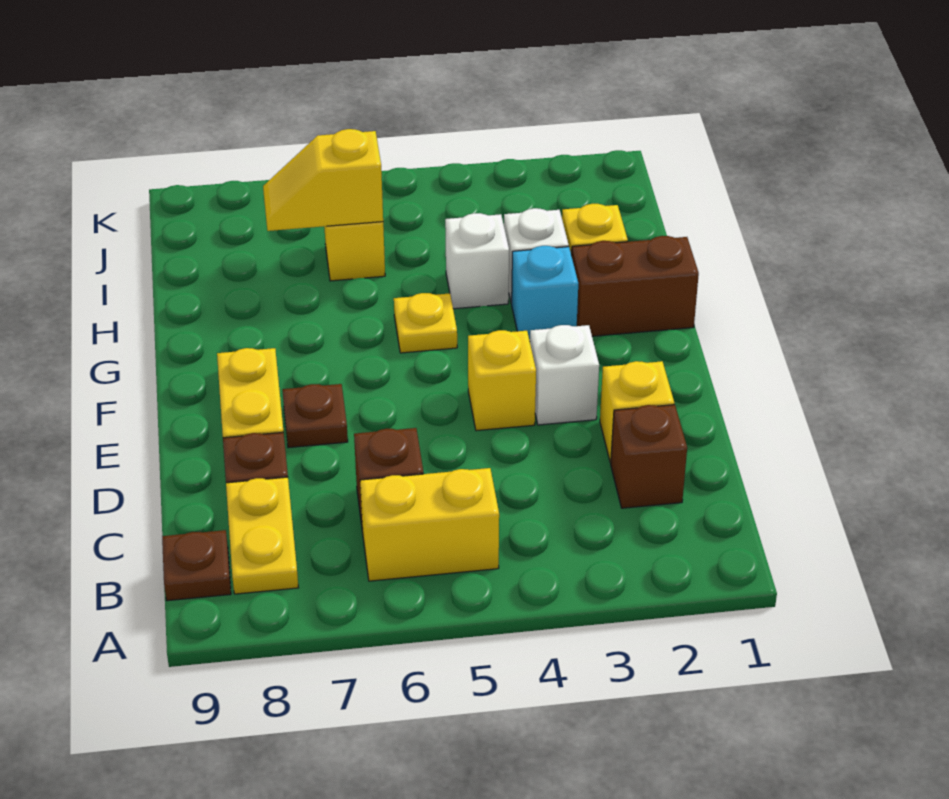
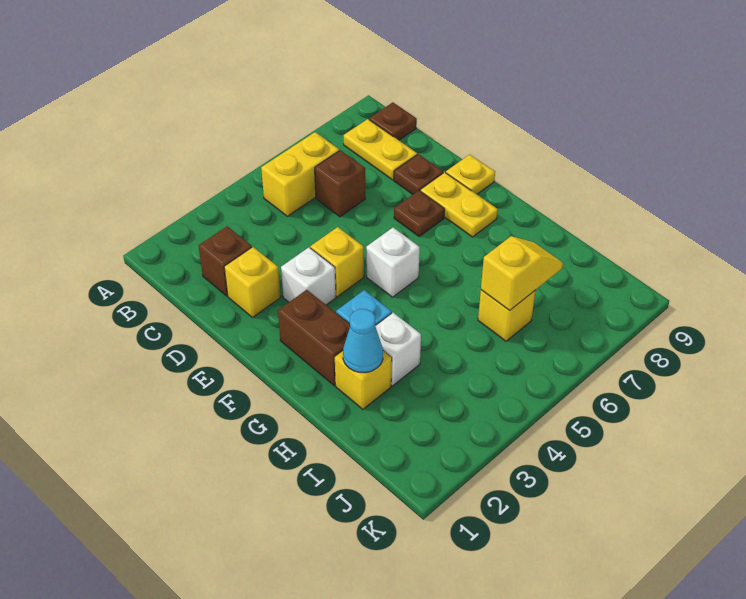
brown brick G1:G2 level 1 -> brown brick F2:G2 level 1
yellow plate G5 level 1 -> yellow plate E9 level 1
none -> cyan cone H2 level 2
white brick H4 level 1 -> white brick F5 level 1

